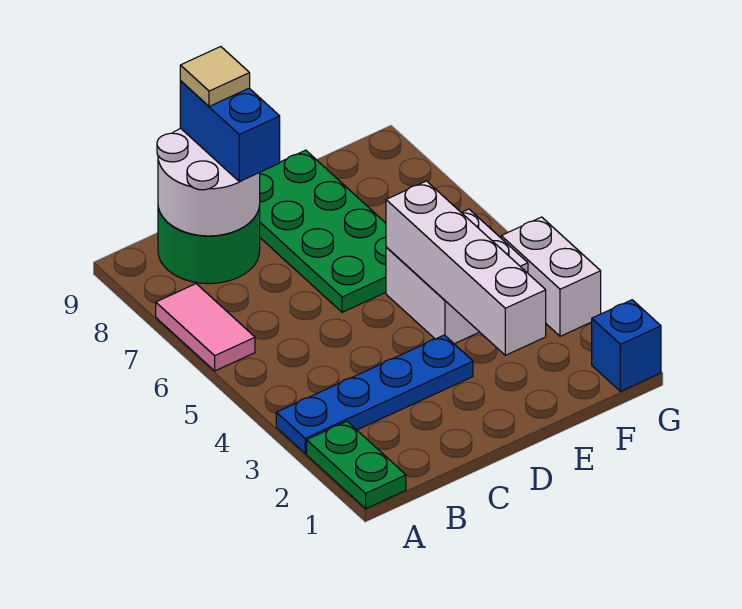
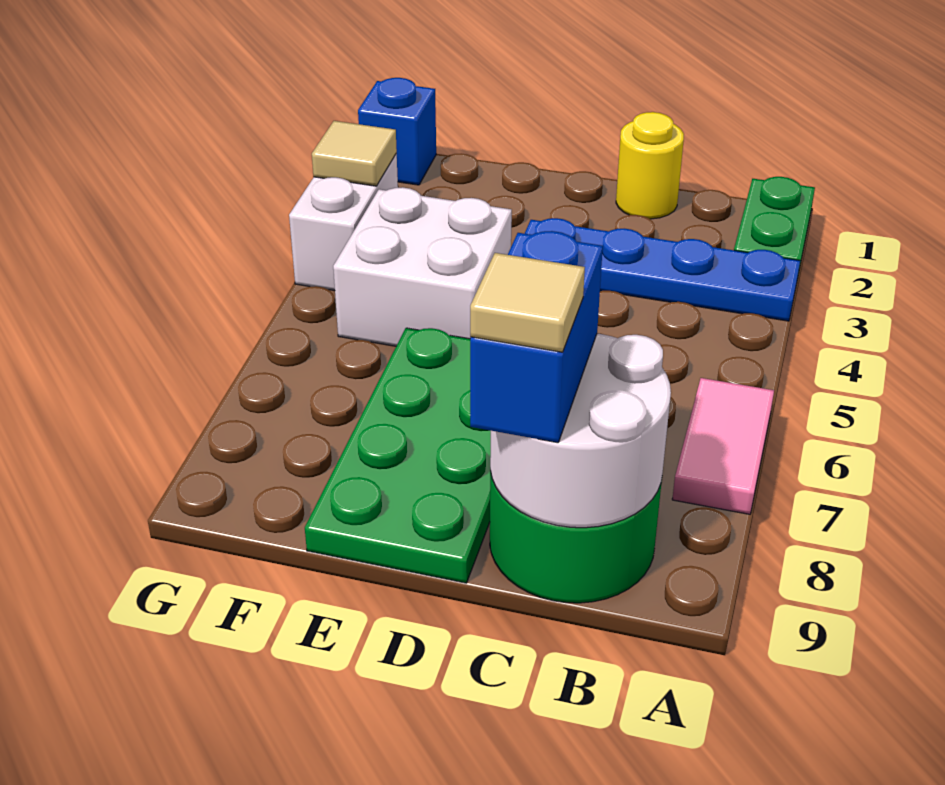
none -> yellow round brick C1 level 1
white brick E2:E5 level 2 -> none
none -> tan tile G3 level 2

